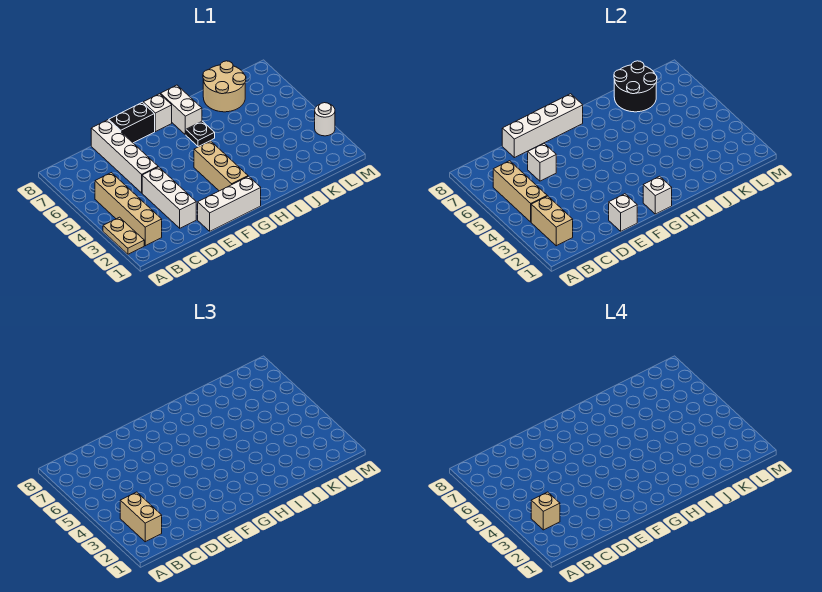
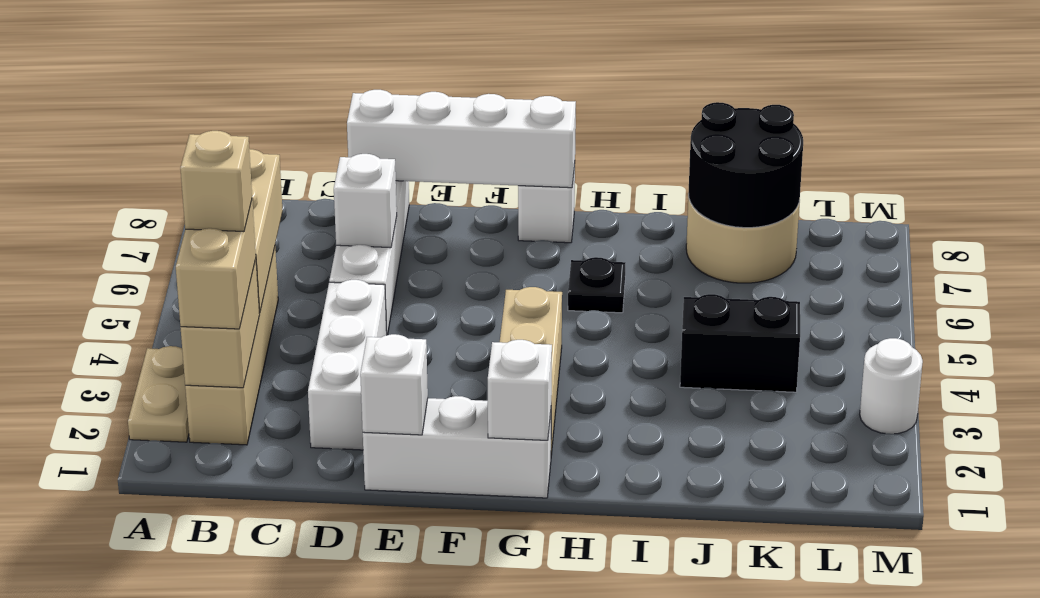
black brick E8:F8 level 1 -> black brick J4:K4 level 1
white brick H7:H8 level 1 -> none

